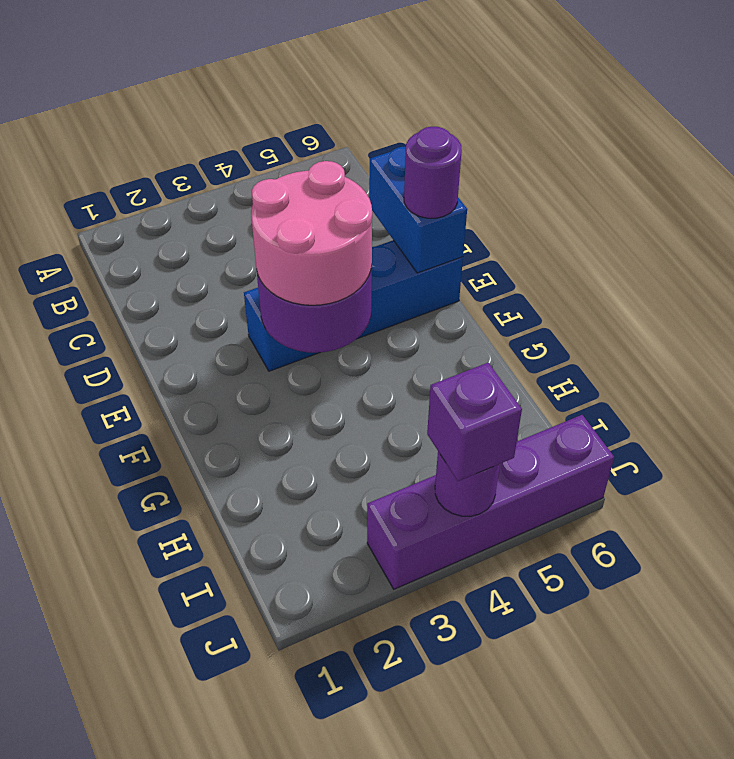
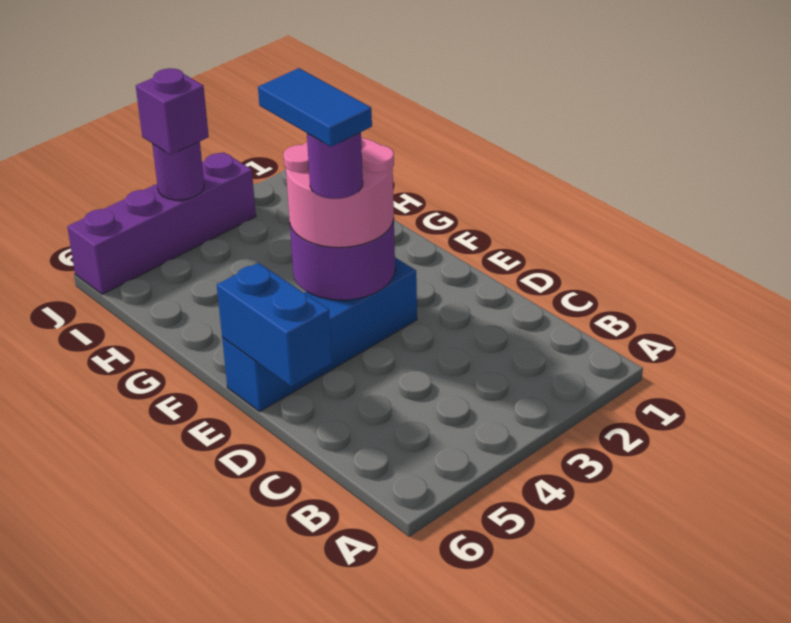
none -> blue tile E4:F4 level 5
purple round brick E6 level 3 -> purple round brick E4 level 4

